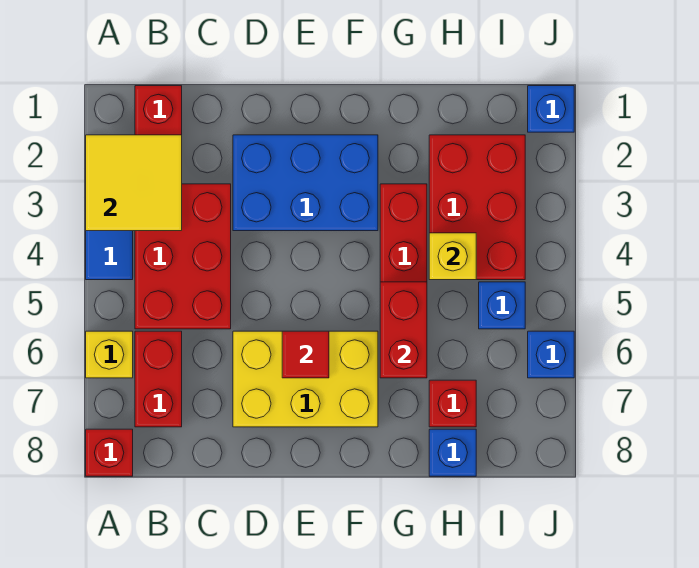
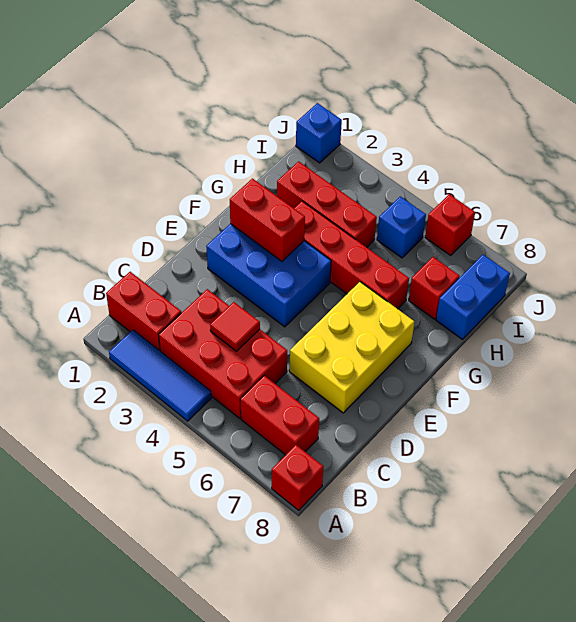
yellow tile A2:B3 level 2 -> none
yellow brick A6 level 1 -> none
blue brick D2:F3 level 1 -> blue brick E2:F4 level 1
red tile E6 level 2 -> red tile C4 level 2
red brick G5:G6 level 2 -> red brick F2:F3 level 2
red brick H2:I4 level 1 -> red brick H2:H4 level 1
yellow brick H4 level 2 -> none
blue brick H8 level 1 -> blue brick H8:I8 level 1
blue brick J6 level 1 -> red brick J6 level 1

